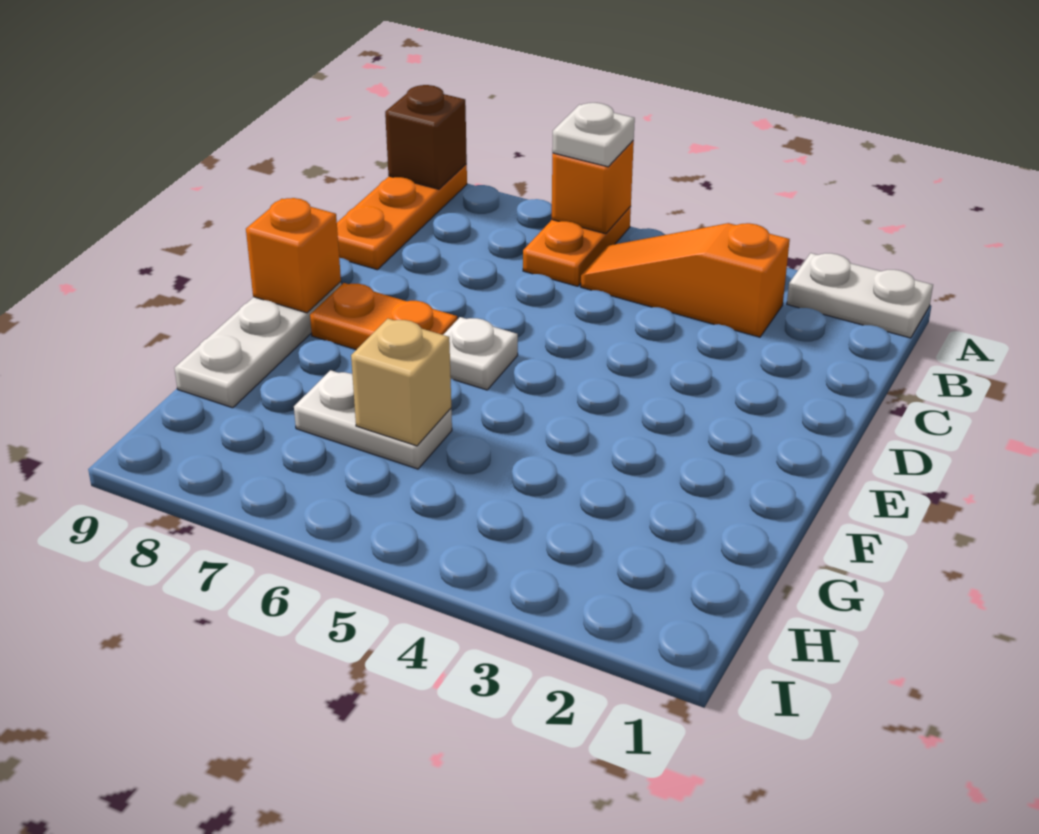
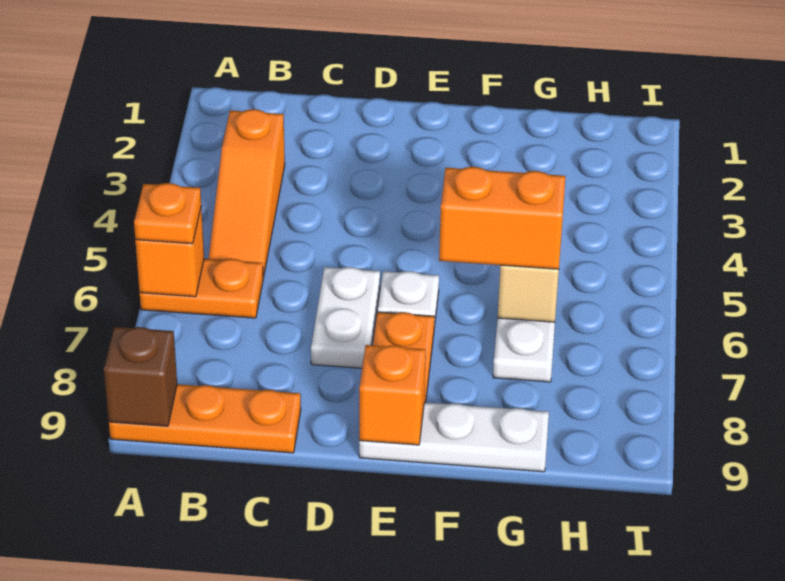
white plate A1:A2 level 1 -> white plate D6:D7 level 1
white plate A6 level 3 -> orange plate A6 level 3
none -> orange brick F6:G6 level 3

